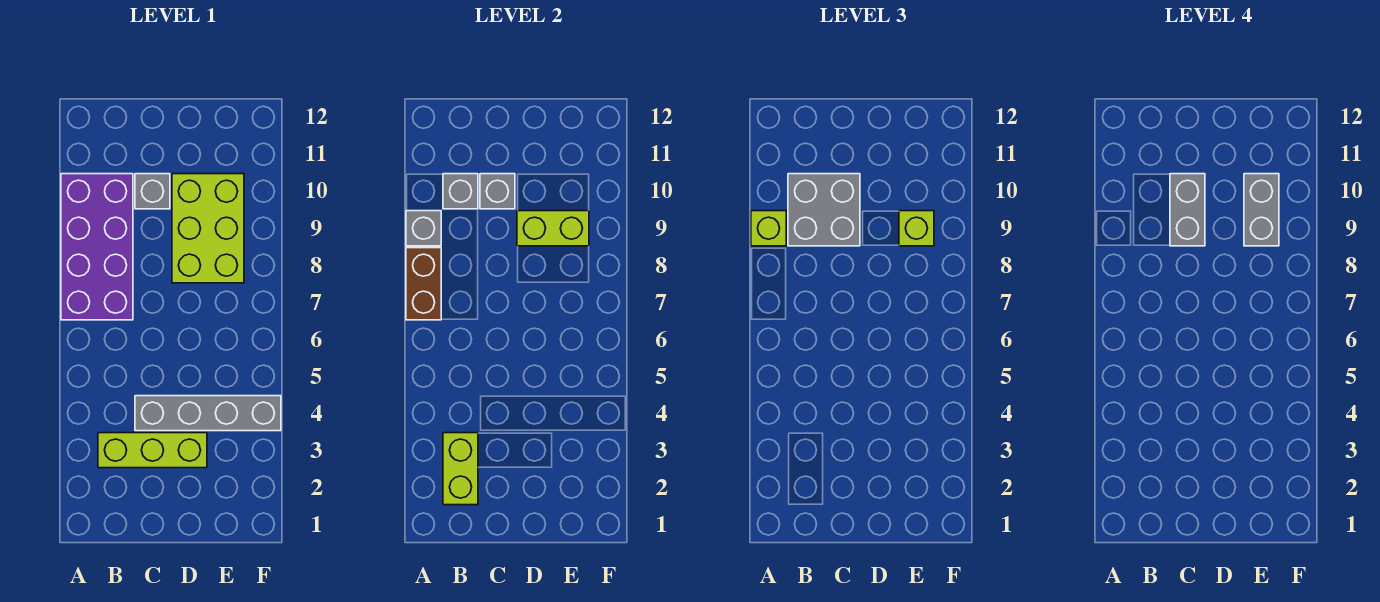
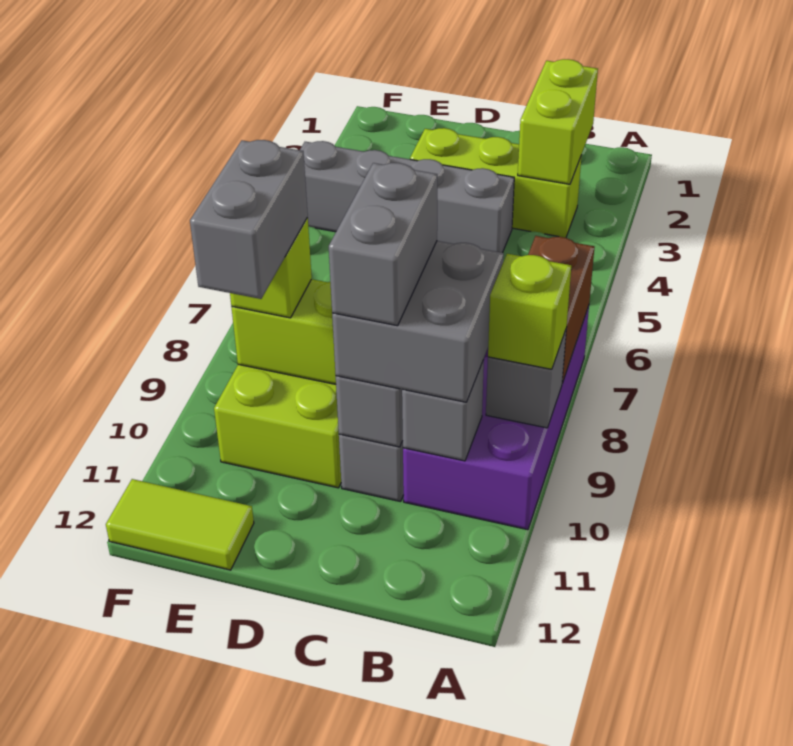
none -> lime tile E12:F12 level 1

